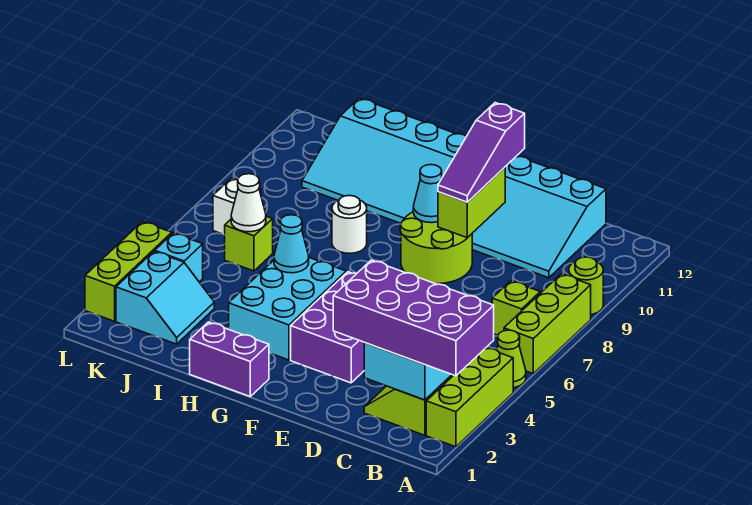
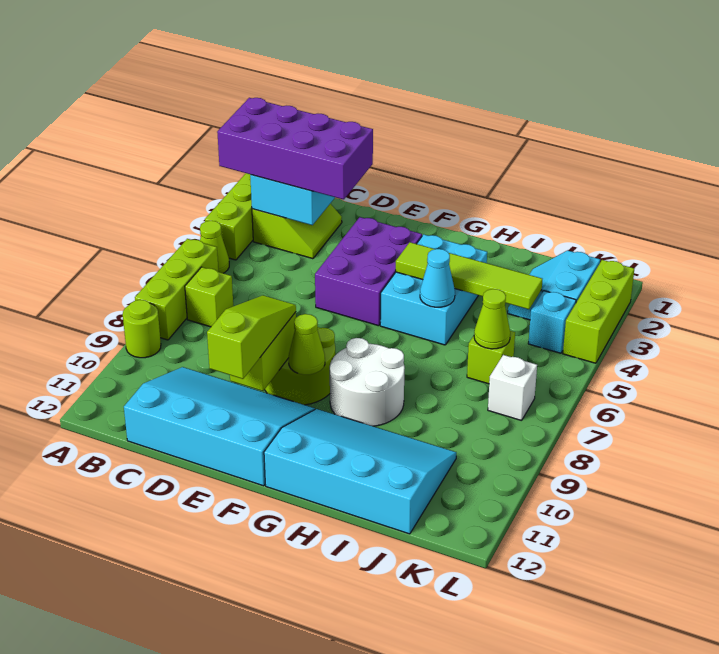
purple slope E9:E11 level 3 top 11 -> lime slope E9:E11 level 3 top 11
cyan cone F9 level 2 -> lime cone F9 level 2
purple brick G1:H1 level 1 -> none
none -> lime tile G4:J4 level 2
white round brick H8 level 1 -> white round brick G8:H9 level 1
white cone J6 level 2 -> lime cone J6 level 2

